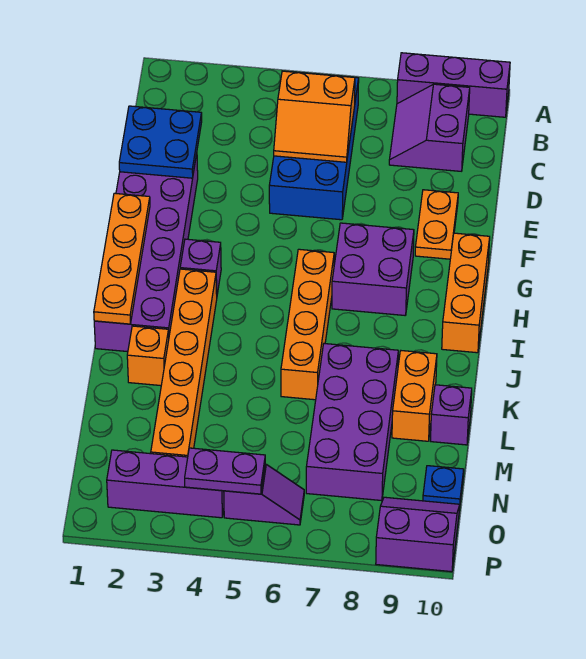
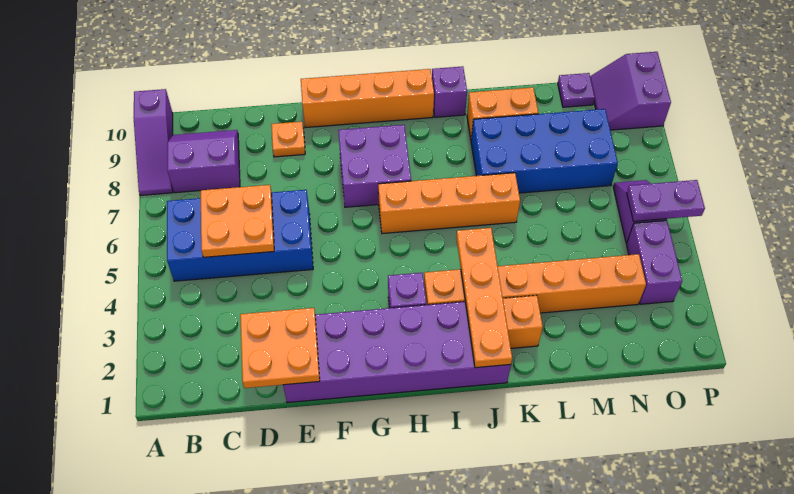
purple brick A8:A10 level 1 -> purple slope A8:A10 level 1 top 10
purple slope B8:C9 level 1 top 9 -> purple slope B8:C9 level 1 top 8
orange slope C5:D6 level 2 top C -> orange plate C5:D6 level 2
blue plate D1:E2 level 2 -> orange plate D1:E2 level 2
orange plate E9:F9 level 1 -> orange plate E9 level 1
orange plate G1:J1 level 2 -> orange plate J1:J4 level 2
orange brick G10:I10 level 1 -> orange brick F10:I10 level 1
purple brick K7:N8 level 1 -> blue brick K7:N8 level 1
purple brick L10 level 1 -> purple brick J10 level 1
blue plate N10 level 1 -> purple plate N10 level 1
purple brick O2:O4 level 1 -> purple brick O3:O4 level 1
purple plate O4:O5 level 2 -> purple plate O5:P5 level 2

